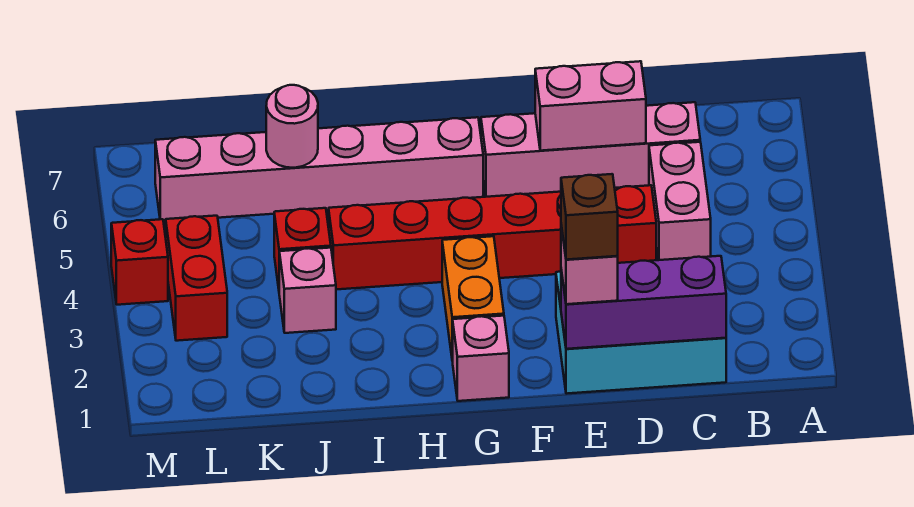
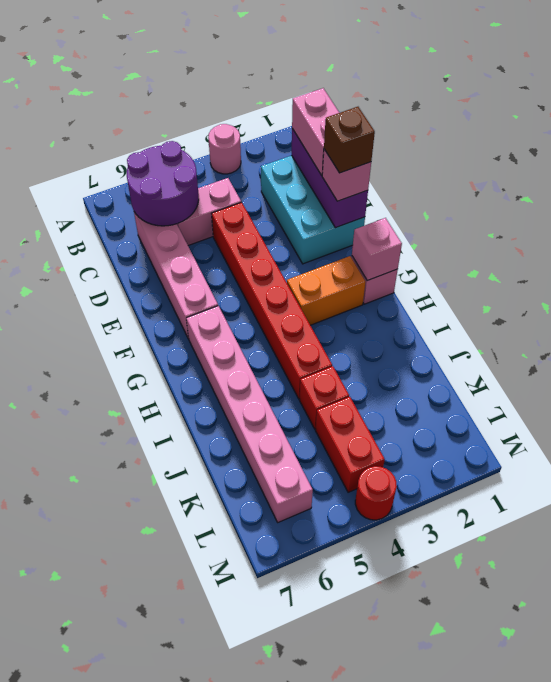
none -> purple round brick B5:C6 level 2
pink brick D6:E6 level 2 -> pink brick C1:D1 level 3
pink brick J3 level 1 -> pink brick G1 level 2
pink round brick J6 level 2 -> pink round brick A3 level 1
red brick L3:L4 level 1 -> red brick K4:L4 level 1
red brick M4 level 1 -> red round brick M4 level 1

